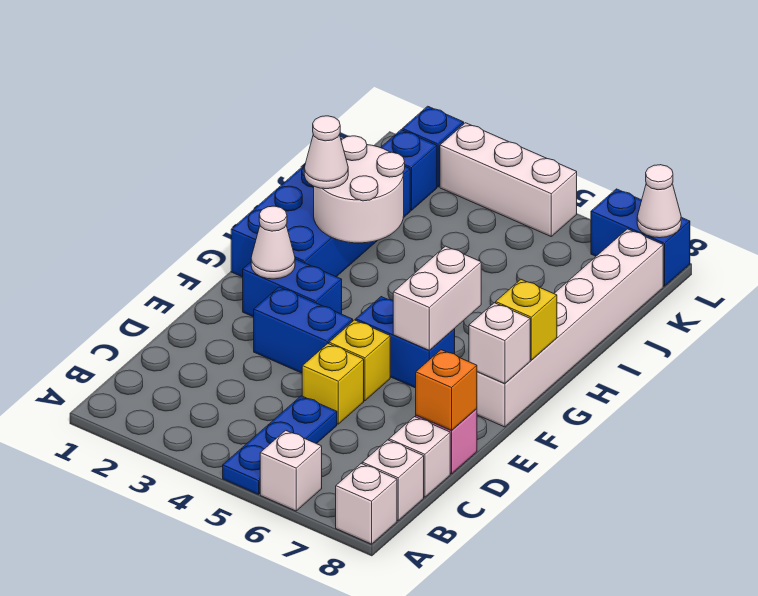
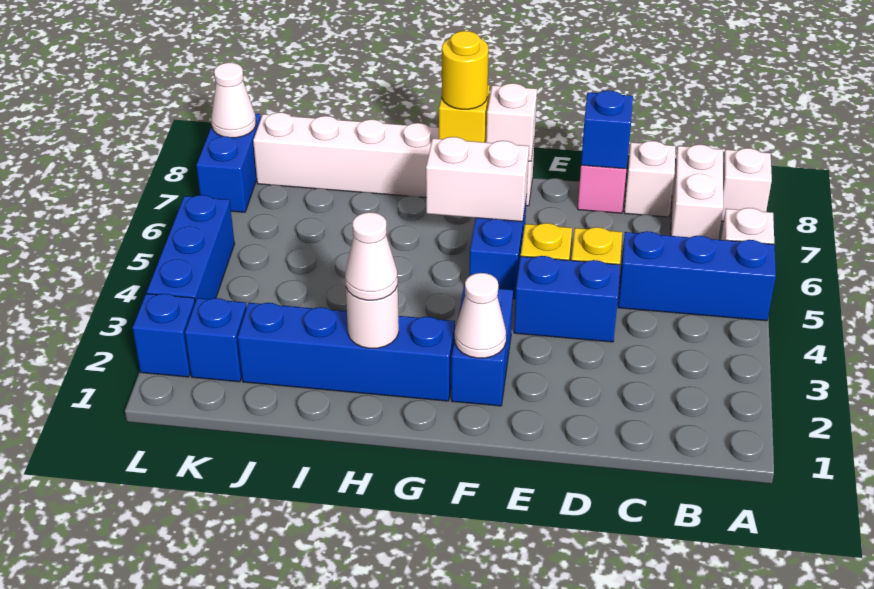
blue plate A5:C5 level 1 -> blue brick A5:C5 level 1
white brick B8 level 1 -> white brick B7:B8 level 1
orange brick D8 level 2 -> blue brick D8 level 2
blue brick E3:E4 level 1 -> blue brick D4:E4 level 1
blue brick G1:J2 level 1 -> blue brick G2:J2 level 1
none -> yellow round brick G8 level 3
white round brick H2:I3 level 2 -> white round brick H2 level 2
white brick L3:L5 level 1 -> blue brick L3:L5 level 1

